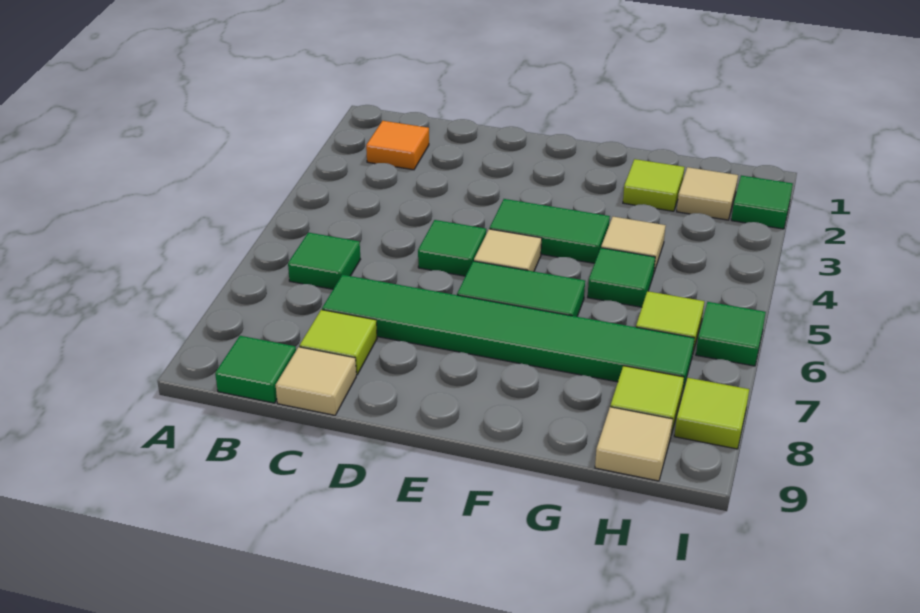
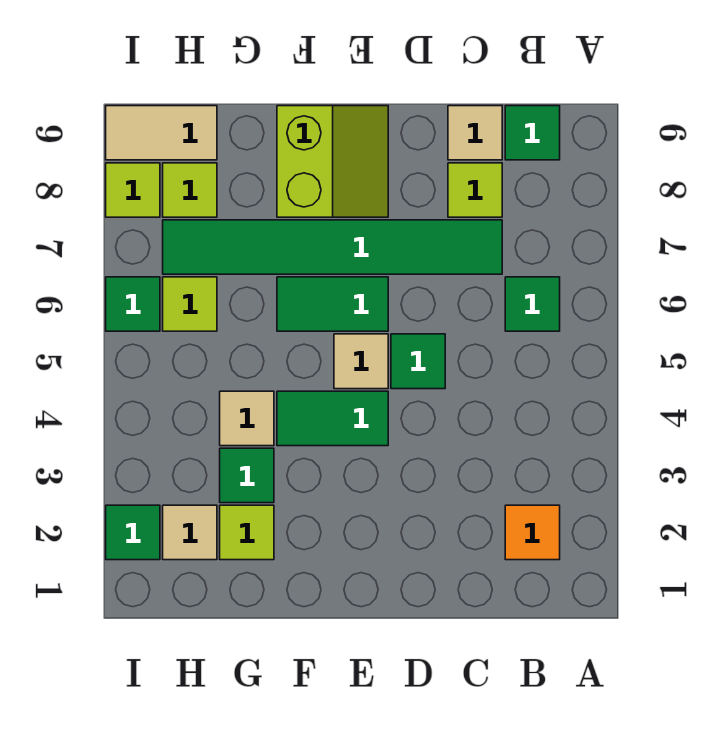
none -> lime slope E8:F9 level 1 top F
green tile G5 level 1 -> green tile G3 level 1
tan tile H9 level 1 -> tan tile H9:I9 level 1

